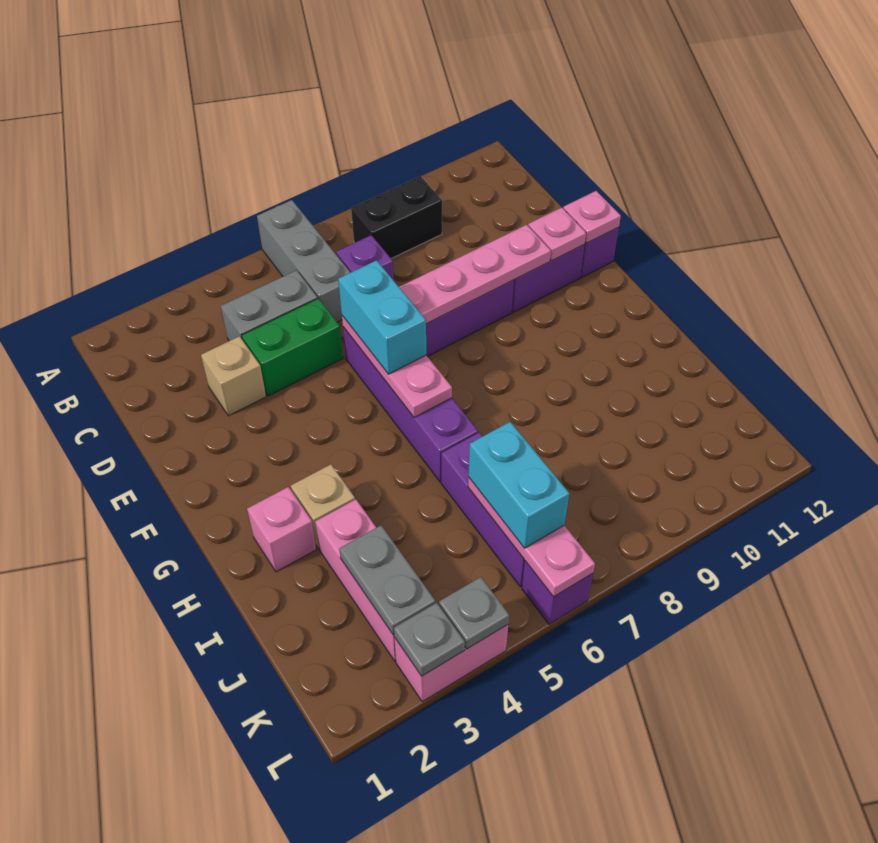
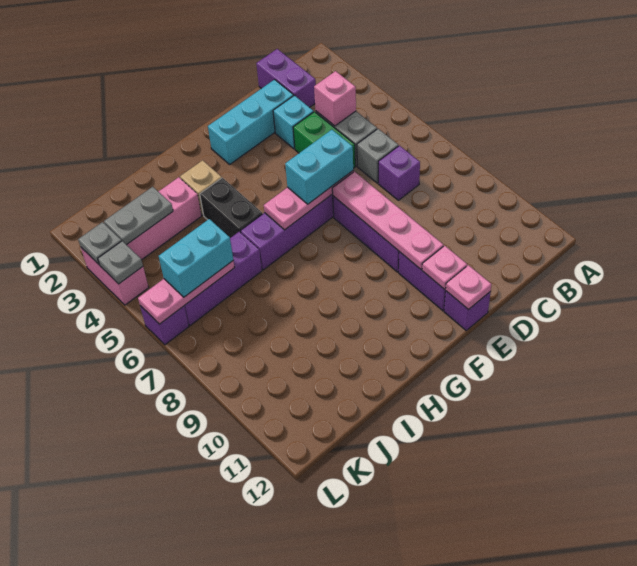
grey brick A6:C6 level 1 -> grey brick C6 level 1
black brick B8:B9 level 1 -> black brick H4:H5 level 1
none -> purple brick C1:C2 level 1
none -> cyan brick D2:F2 level 1
tan brick D3 level 1 -> cyan brick D3 level 1
pink brick H2 level 1 -> pink brick C4 level 2

